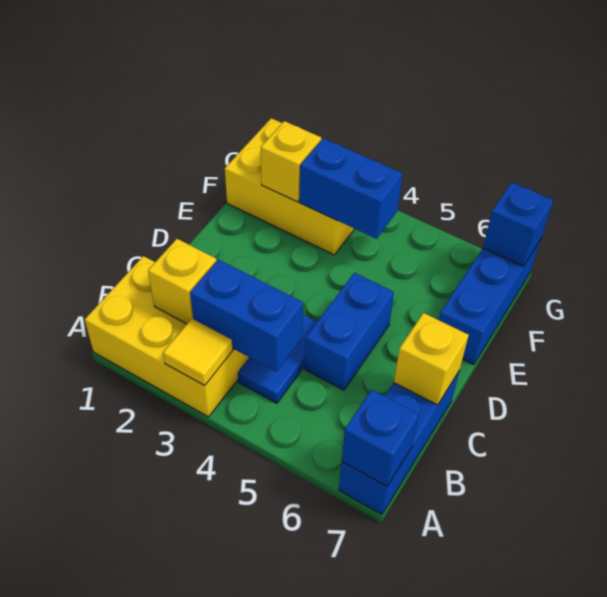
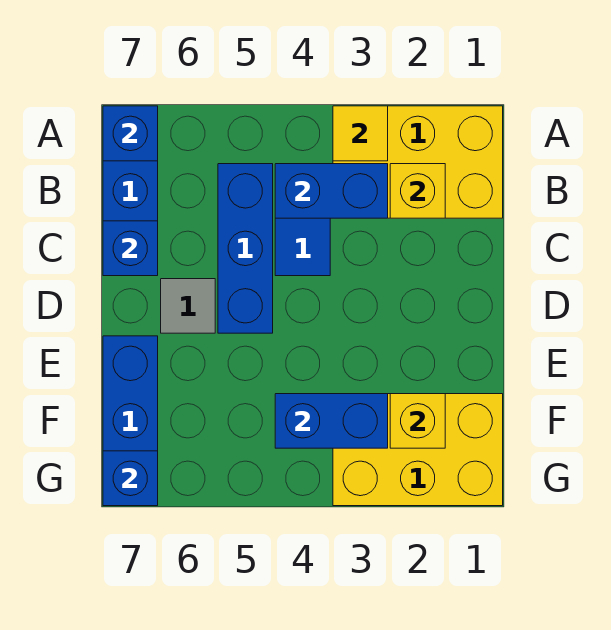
blue brick C5:D5 level 1 -> blue brick B5:D5 level 1
yellow brick C7 level 2 -> blue brick C7 level 2
none -> grey tile D6 level 1

